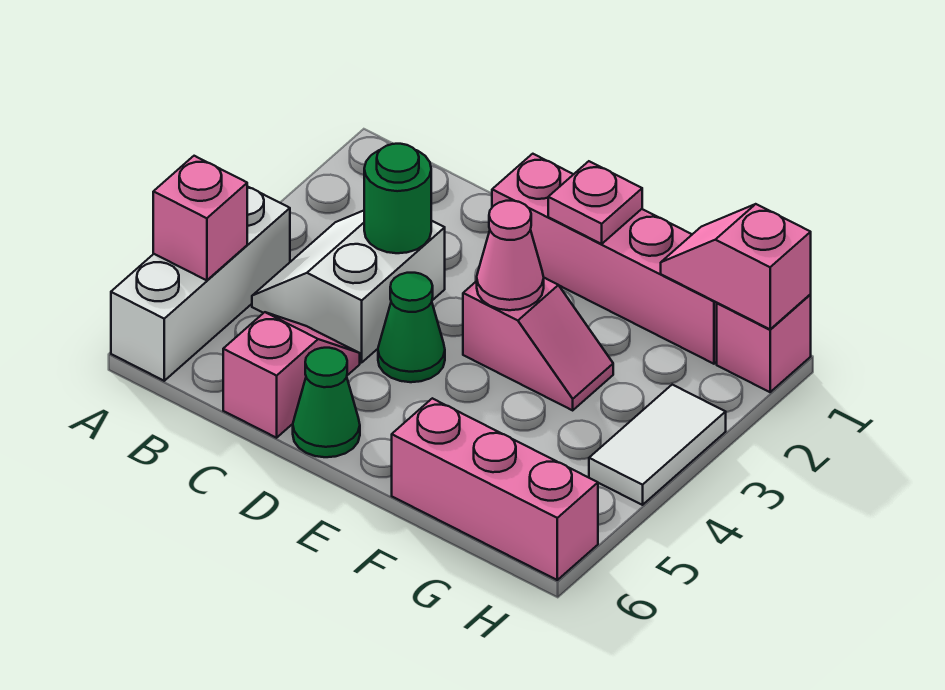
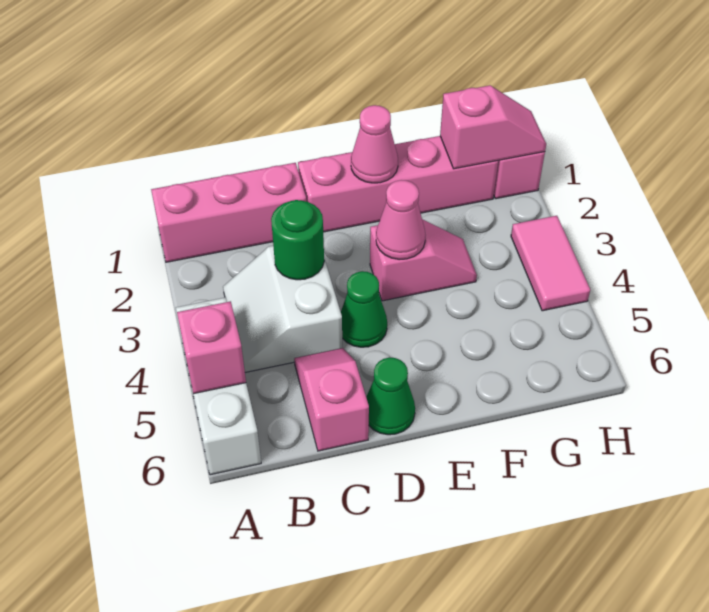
pink plate E1 level 2 -> pink cone E1 level 2
pink brick F6:H6 level 1 -> pink brick A1:C1 level 1
pink slope G1:H1 level 2 top H -> pink slope G1:H1 level 2 top G
white tile H3:H4 level 1 -> pink tile H3:H4 level 1

